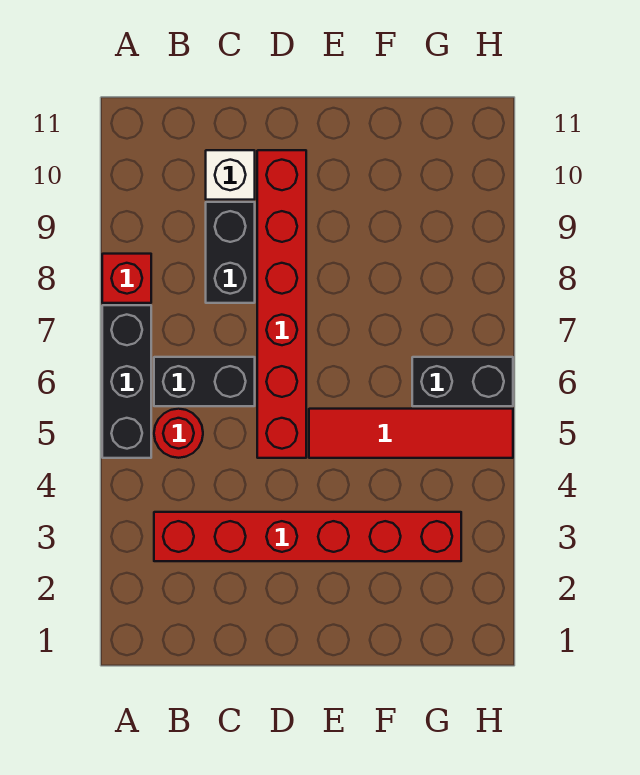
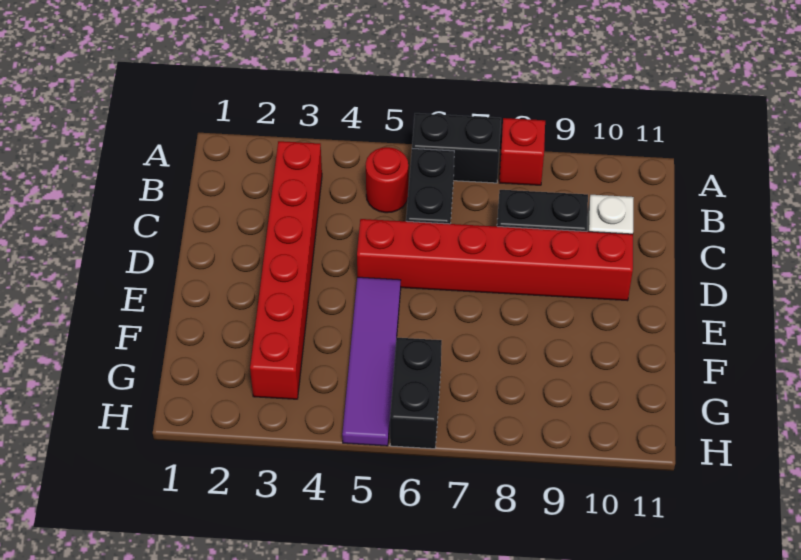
black brick A5:A7 level 1 -> black brick A6:A7 level 1
red tile E5:H5 level 1 -> purple tile E5:H5 level 1

